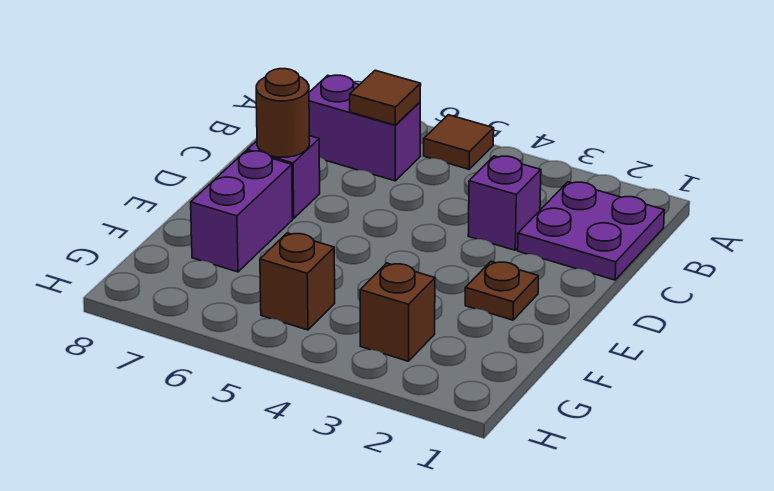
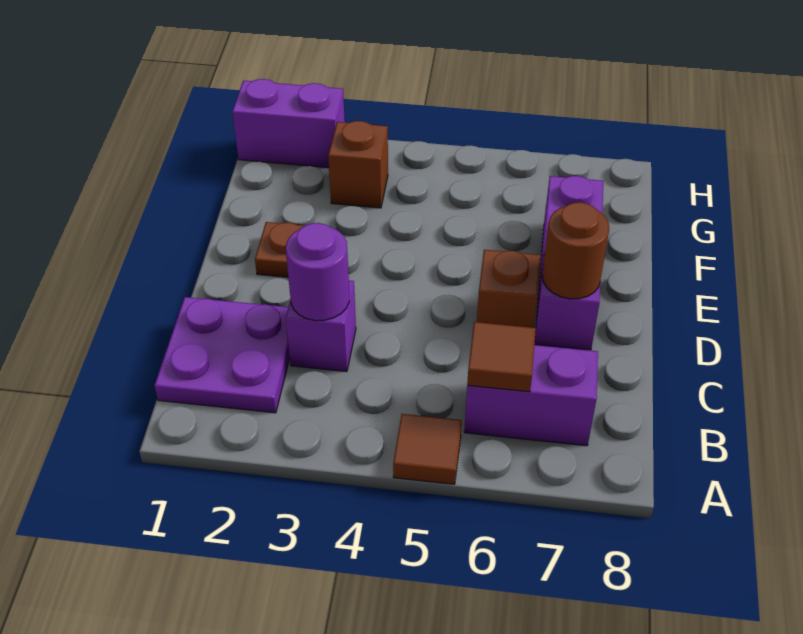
none -> purple round brick C3 level 2
brown brick G5 level 1 -> brown brick D6 level 1
none -> purple brick H1:H2 level 1

